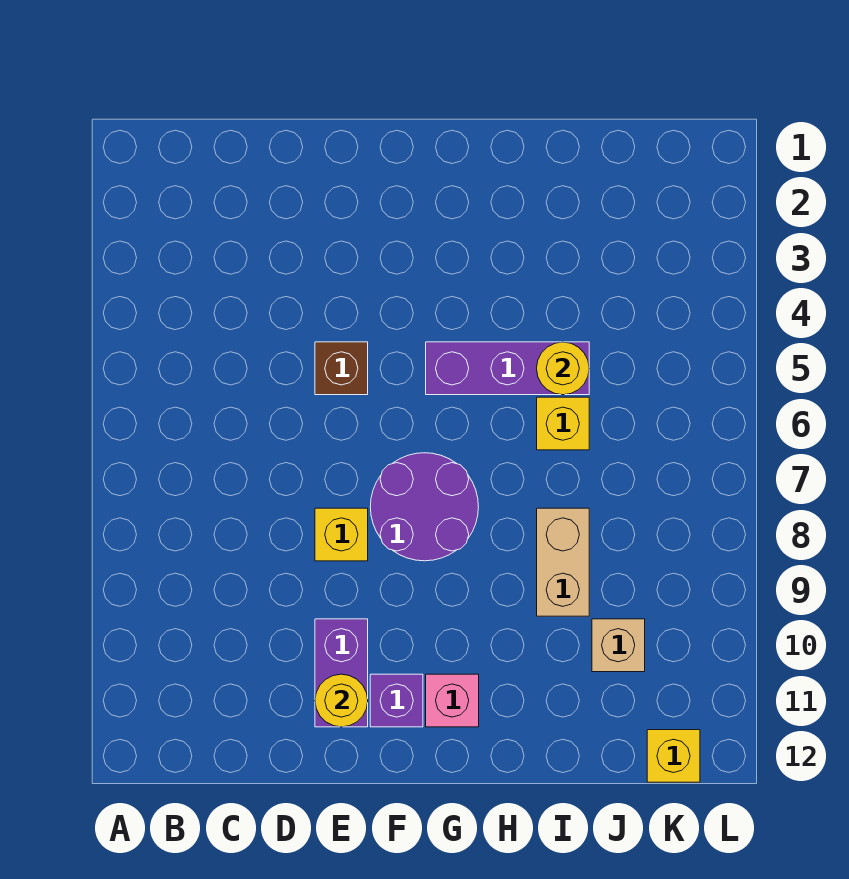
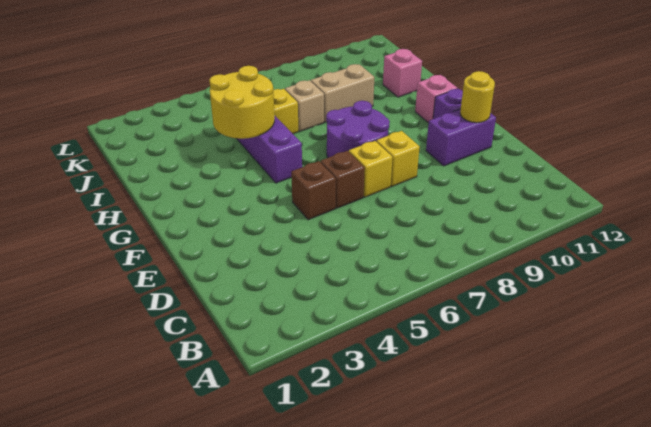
none -> brown brick E6 level 1
yellow round brick I5 level 2 -> yellow round brick H4:I5 level 2
none -> pink brick I11 level 1
tan brick J10 level 1 -> tan brick I7 level 1
yellow brick K12 level 1 -> yellow brick E7 level 1

